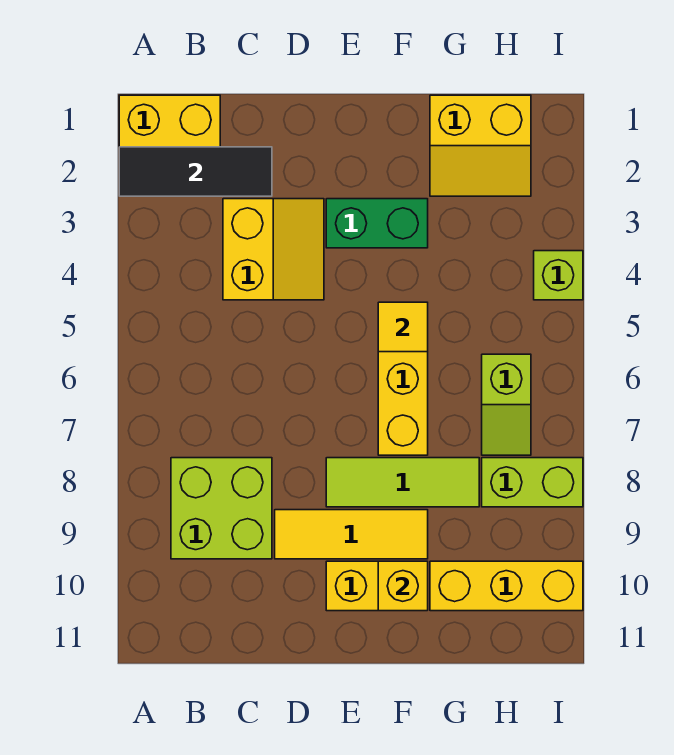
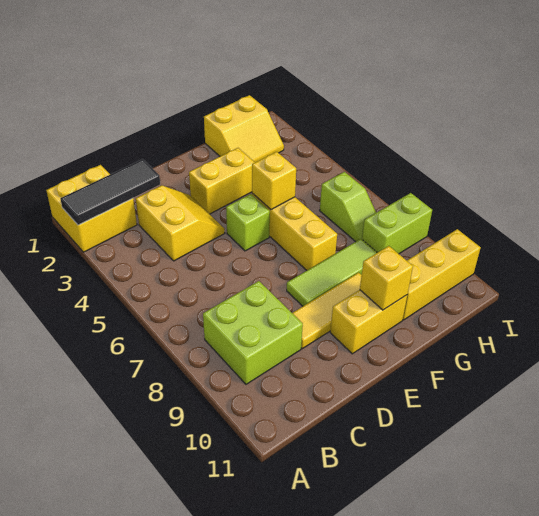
green brick E3:F3 level 1 -> yellow brick E3:F3 level 1
yellow tile F5 level 2 -> yellow brick F5 level 2
lime brick I4 level 1 -> lime brick E5 level 1

